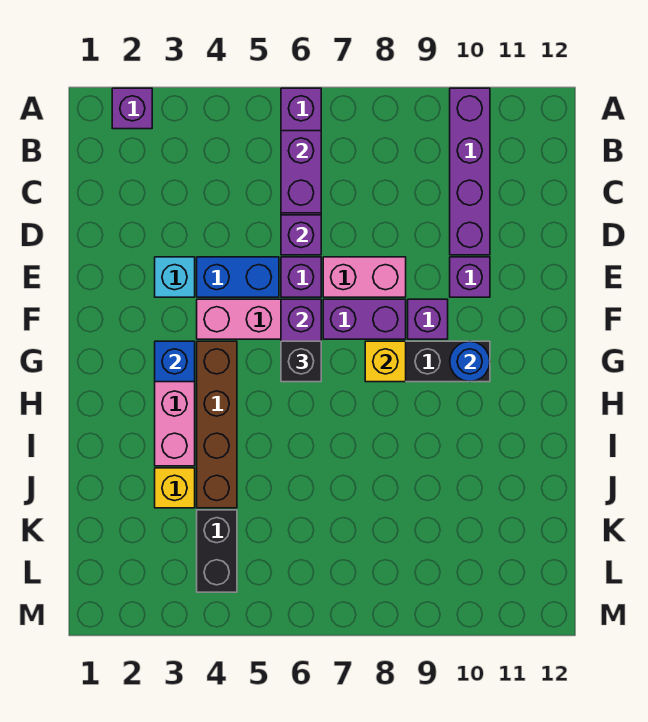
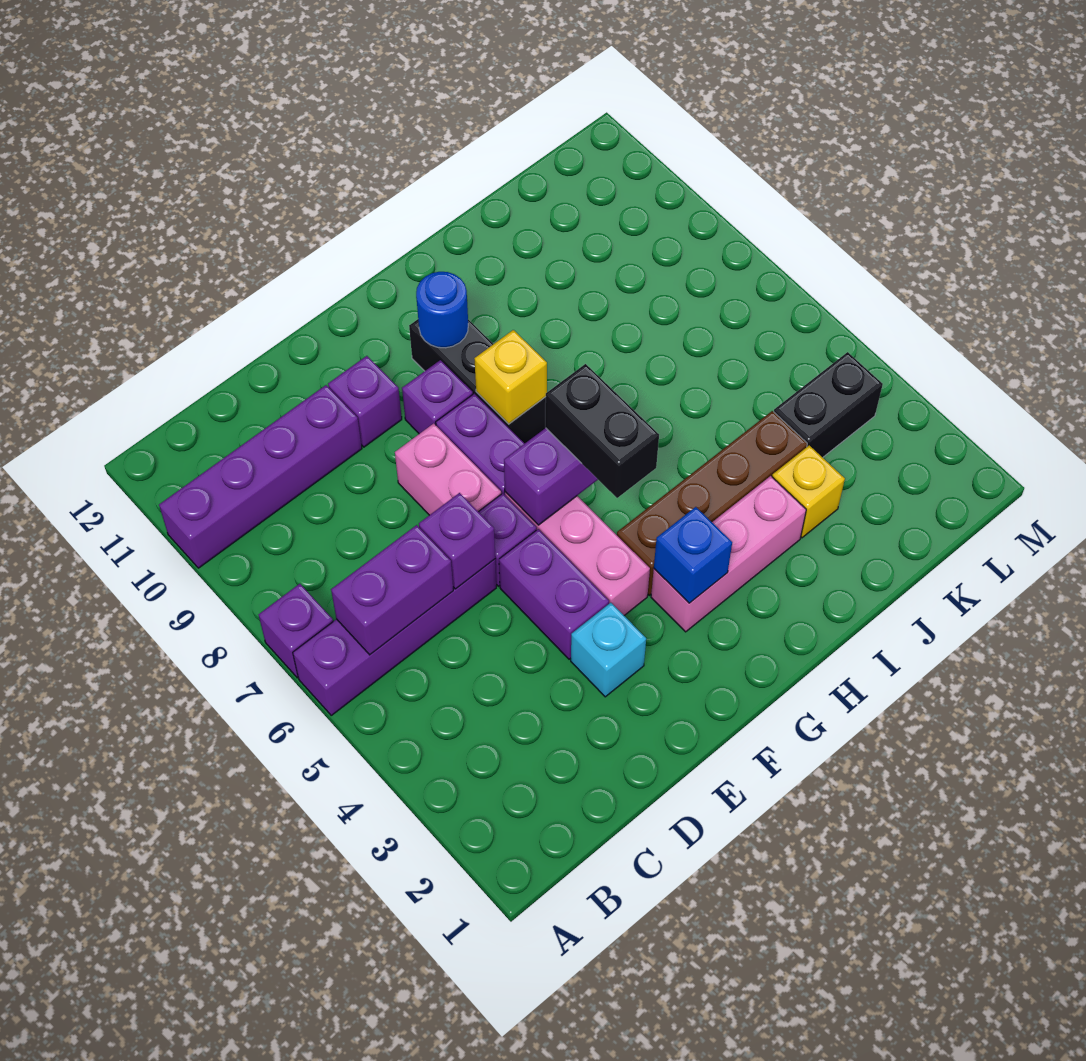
purple brick A2 level 1 -> purple brick A7 level 1
blue brick E4:E5 level 1 -> purple brick E4:E5 level 1
black brick G6 level 3 -> black brick G5:G6 level 3

